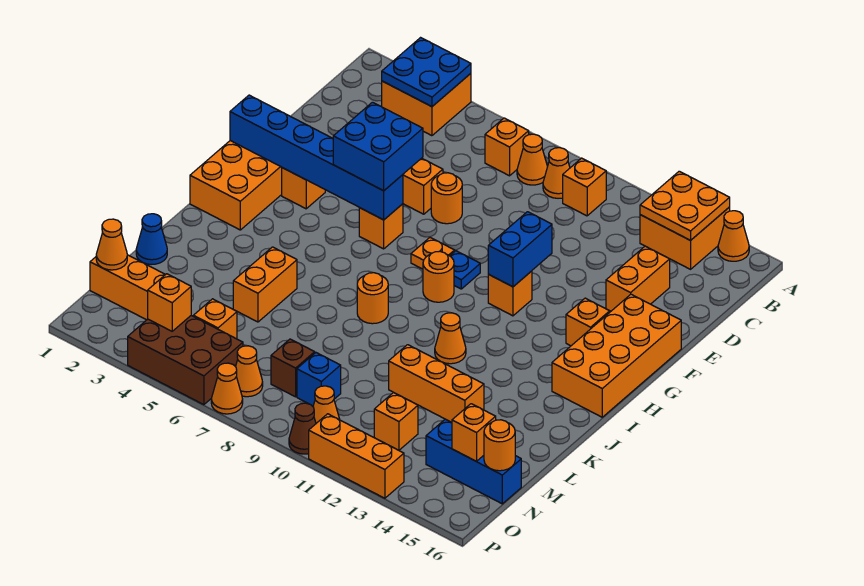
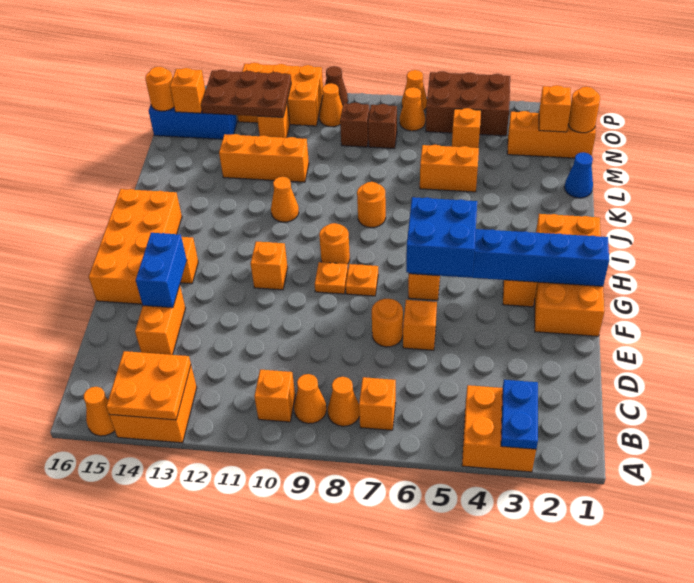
blue plate A3:B4 level 2 -> blue plate A3:B3 level 2
blue brick F11:G11 level 2 -> blue brick E14:F14 level 2
blue plate G9 level 1 -> orange plate G9 level 1
orange brick K5:L5 level 1 -> orange brick L5:L6 level 1
orange cone N1 level 2 -> orange round brick N1 level 2
blue brick N9 level 1 -> brown brick N9 level 1
none -> brown plate N12:O14 level 2
orange brick O4 level 2 -> orange brick N2 level 2
orange brick P11:P13 level 1 -> orange brick O11:P13 level 1

